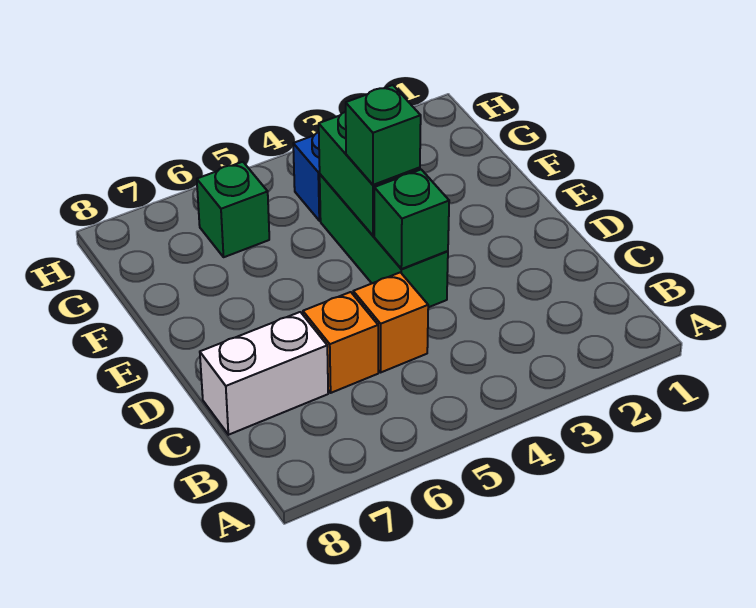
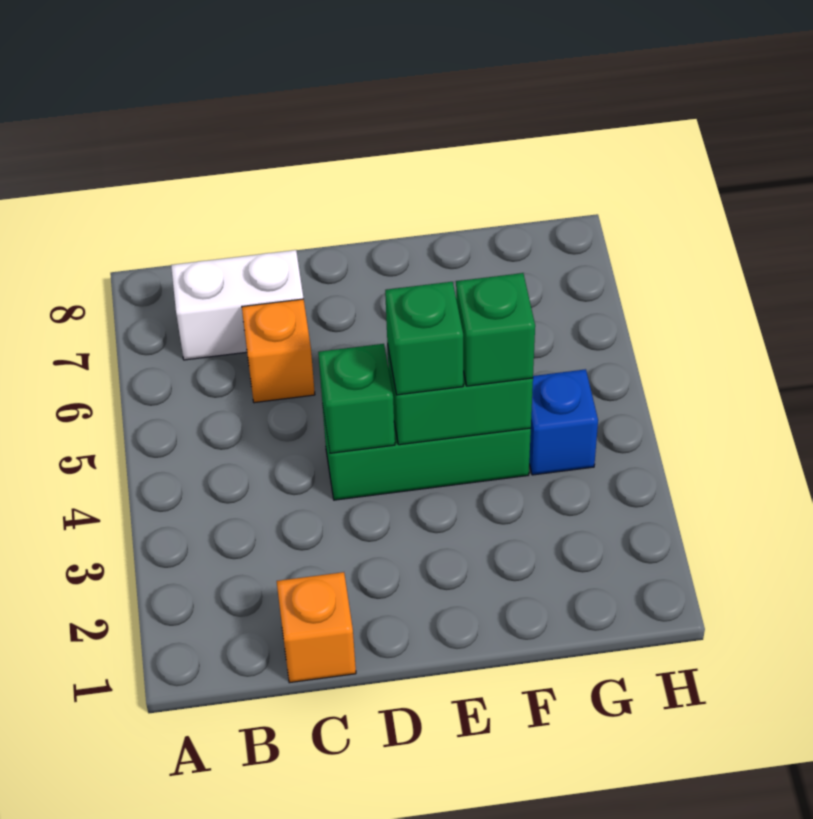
orange brick C5 level 1 -> orange brick C1 level 1
white brick C7:C8 level 1 -> white brick B7:C7 level 1
green brick G6 level 1 -> green brick F4 level 3

